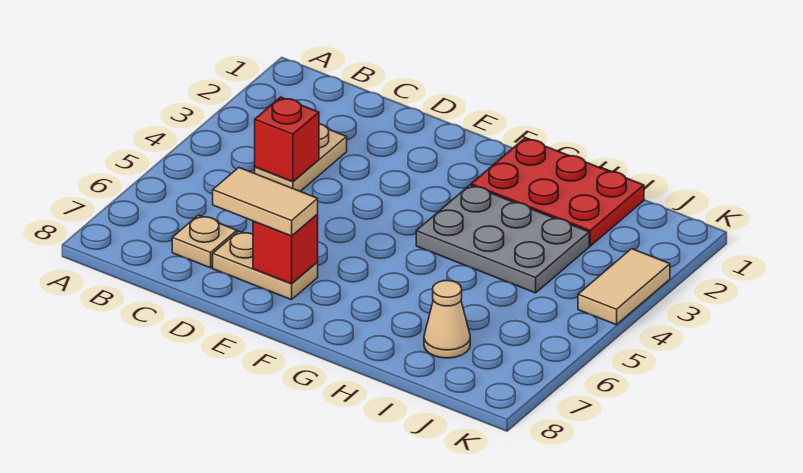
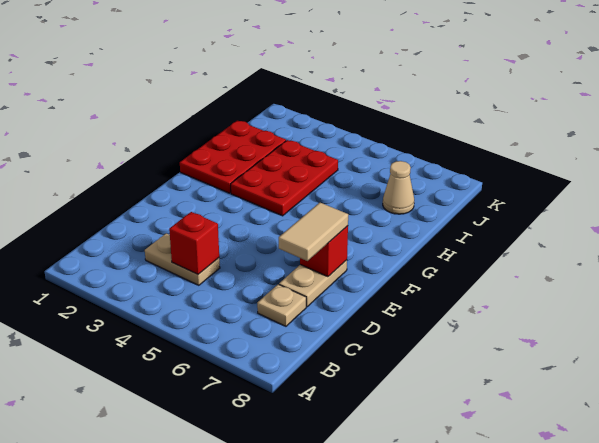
grey plate G3:I4 level 1 -> red plate G3:I4 level 1
tan tile K3:K4 level 1 -> none

